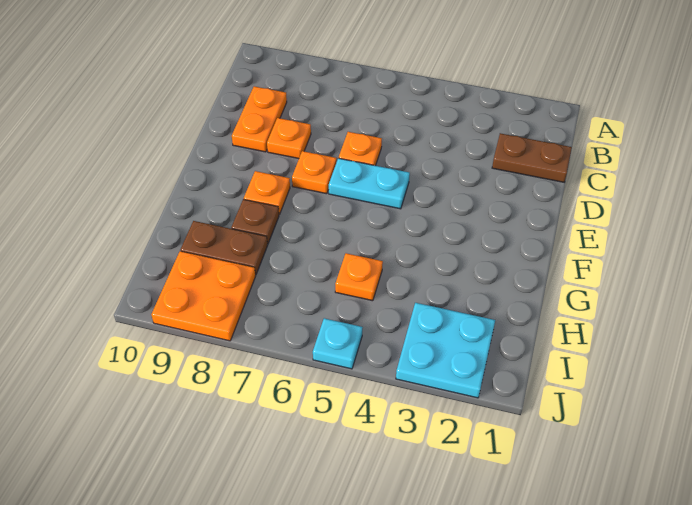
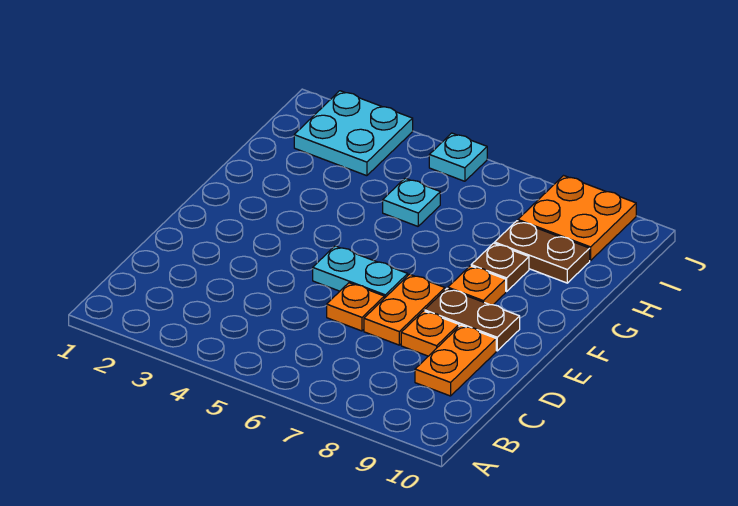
brown plate C1:C2 level 1 -> brown plate E8:E9 level 1
orange plate E7 level 1 -> orange plate D7:E7 level 1
orange plate H5 level 1 -> cyan plate H5 level 1

